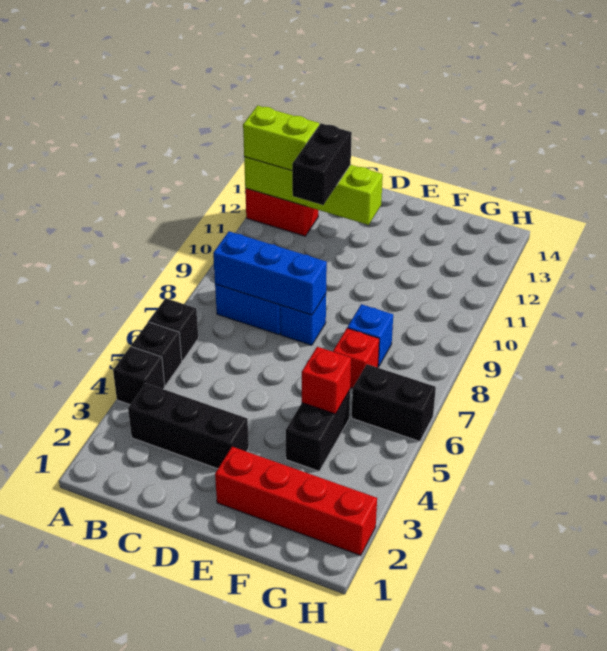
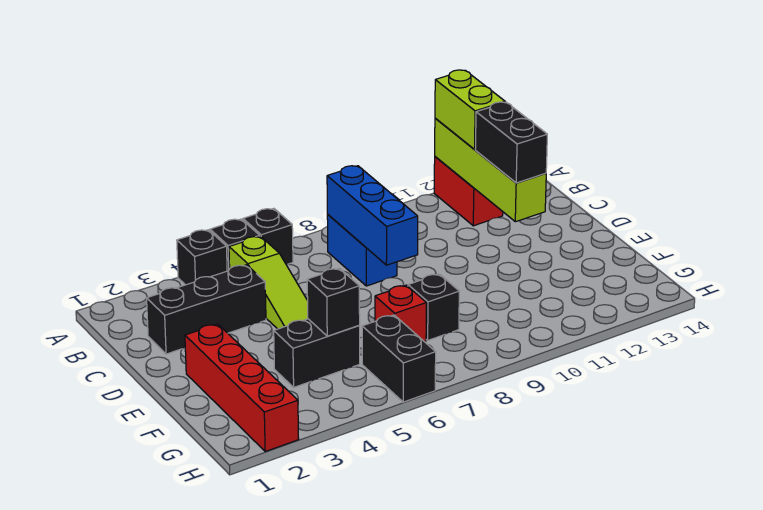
black brick B3:D3 level 1 -> black brick C2:C4 level 1
none -> lime slope B5:D5 level 1 top B
black brick C11:C12 level 3 -> black brick C12:D12 level 3
blue brick D8 level 1 -> none
red brick F5 level 2 -> black brick F5 level 2
blue brick F8 level 1 -> black brick F8 level 1

